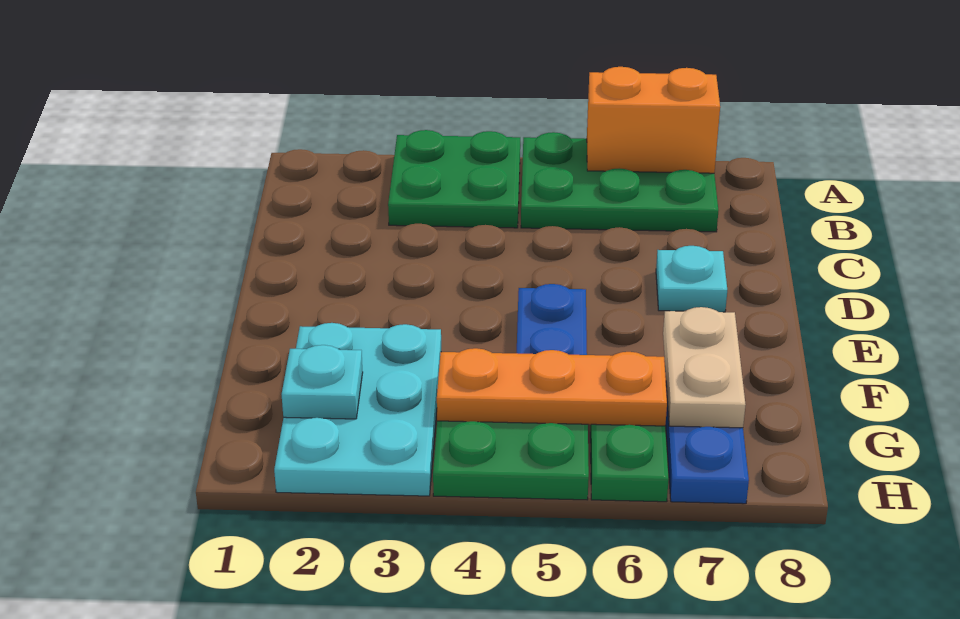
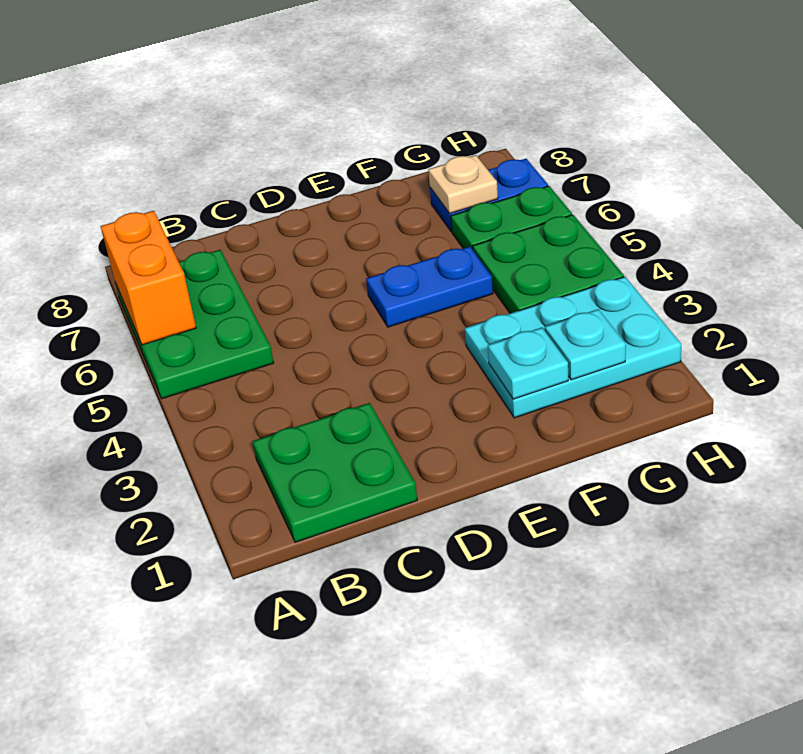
green plate A3:B4 level 1 -> green plate B1:C2 level 1
cyan plate D7 level 1 -> cyan plate F2 level 2
tan plate F7:G7 level 2 -> tan plate G7 level 2
orange plate G4:G6 level 2 -> none

